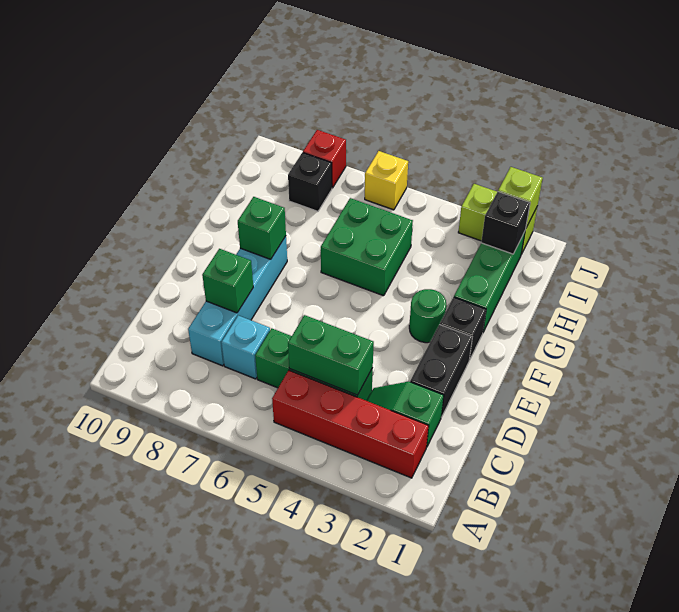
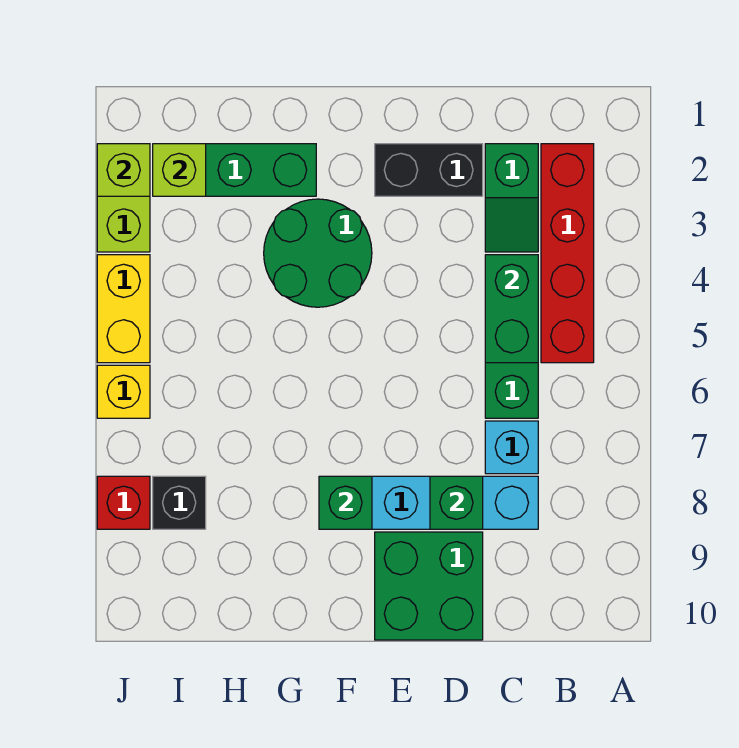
black brick F2 level 1 -> none
green round brick F3 level 1 -> green round brick F3:G4 level 1
green brick G5:H6 level 1 -> green brick D9:E10 level 1
black brick I2 level 2 -> lime brick I2 level 2
none -> yellow brick J4:J5 level 1

